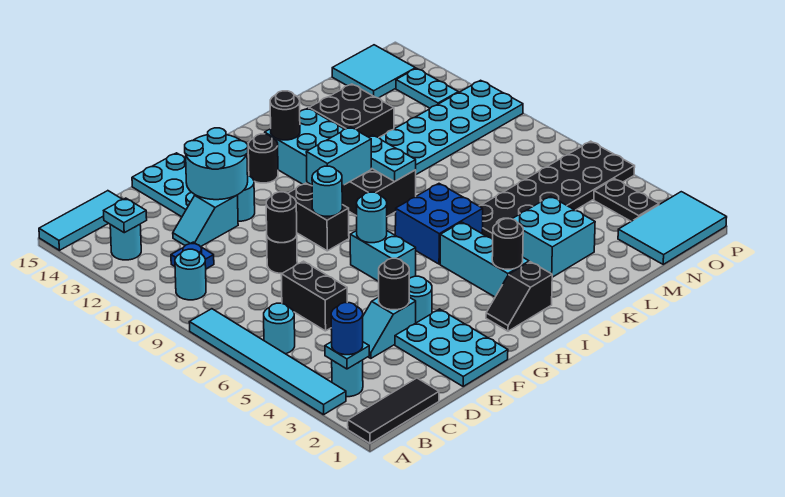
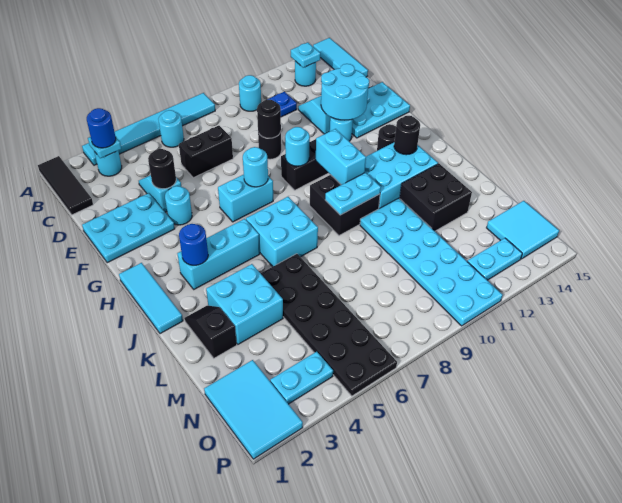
none -> cyan tile H1:J1 level 1
black slope H2:I2 level 1 top I -> black slope K2:L2 level 1 top L
black round brick I3 level 2 -> blue round brick I3 level 2
blue brick I6:J7 level 1 -> cyan brick I6:J7 level 1
black plate O3:O4 level 1 -> cyan plate O3:O4 level 1

